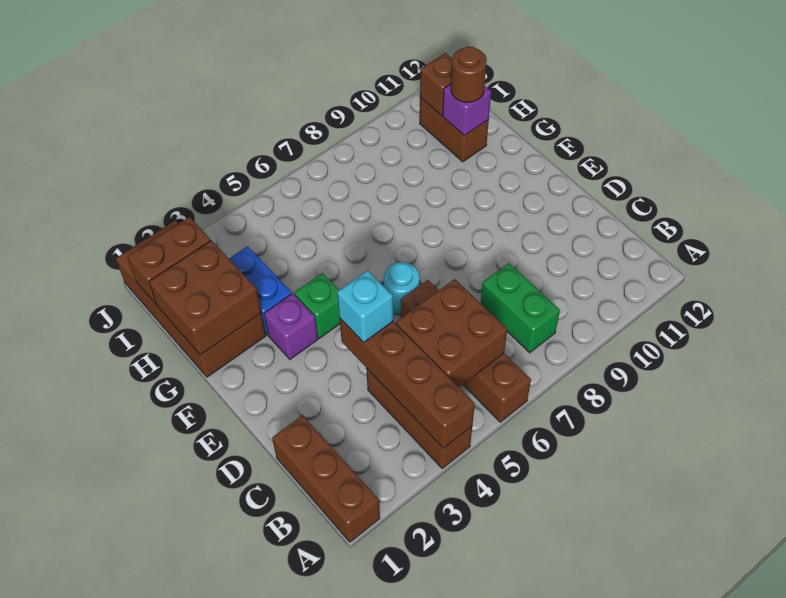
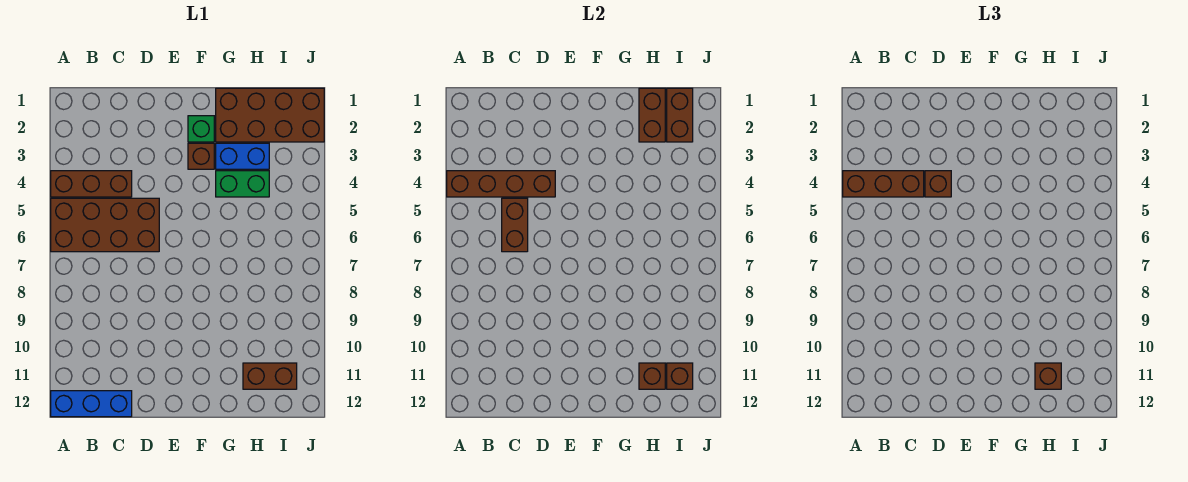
brown brick A1:C1 level 1 -> brown brick A4:C4 level 3
brown brick A6:D6 level 1 -> brown brick A5:D6 level 1
none -> blue brick A12:C12 level 1
brown brick B5:C6 level 2 -> brown brick C5:C6 level 2
green brick B8:C8 level 1 -> green brick G4:H4 level 1
cyan brick D4 level 3 -> brown brick D4 level 3
cyan round brick E6 level 1 -> none
purple brick F3 level 1 -> brown brick F3 level 1
green brick F4 level 1 -> green brick F2 level 1
brown brick G1:H2 level 2 -> brown brick H1:H2 level 2
purple brick H11 level 2 -> brown brick H11 level 2
brown round brick H11 level 3 -> brown brick H11 level 3

